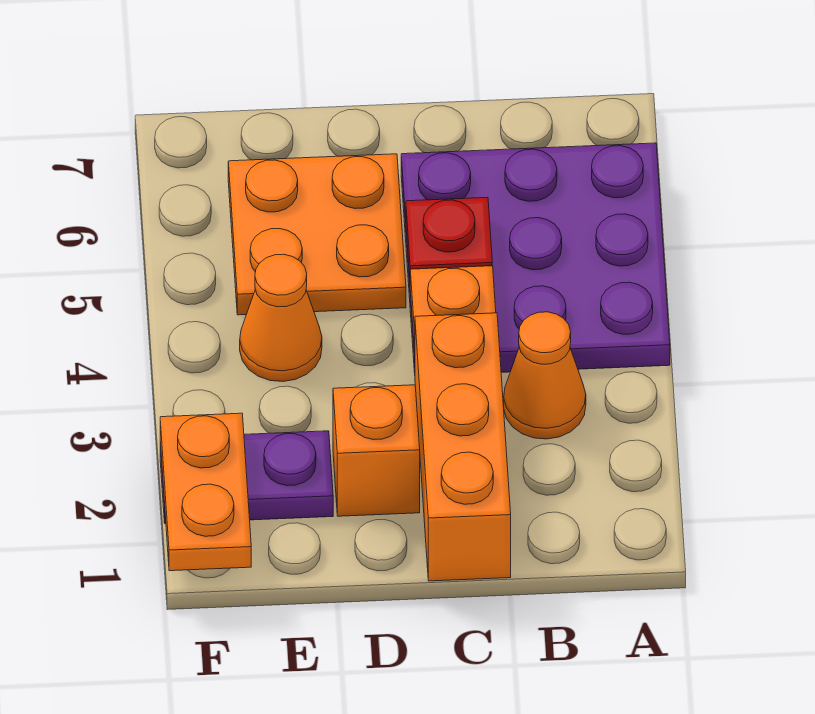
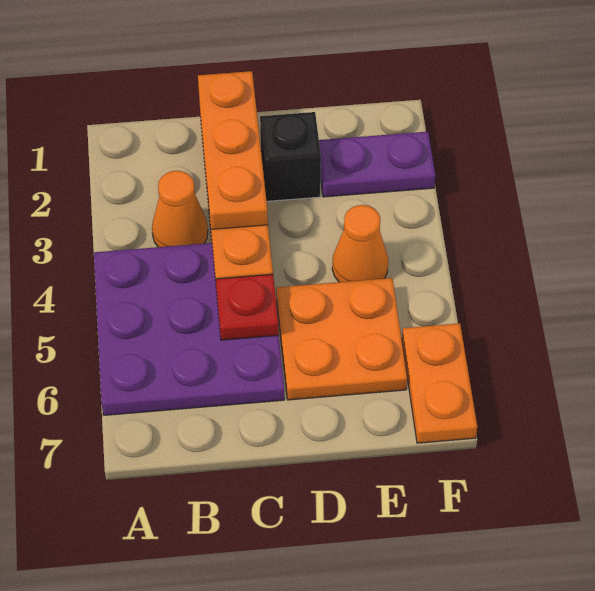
orange brick D2 level 1 -> black brick D2 level 1
orange plate F1:F2 level 2 -> orange plate F6:F7 level 1

